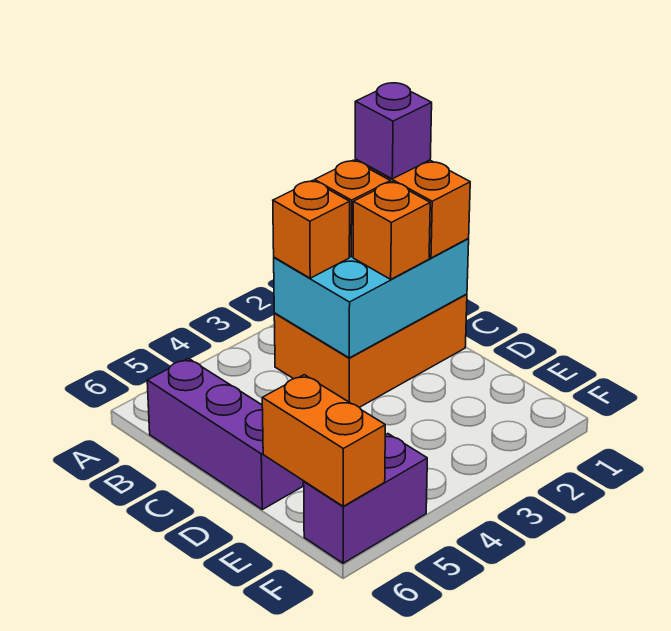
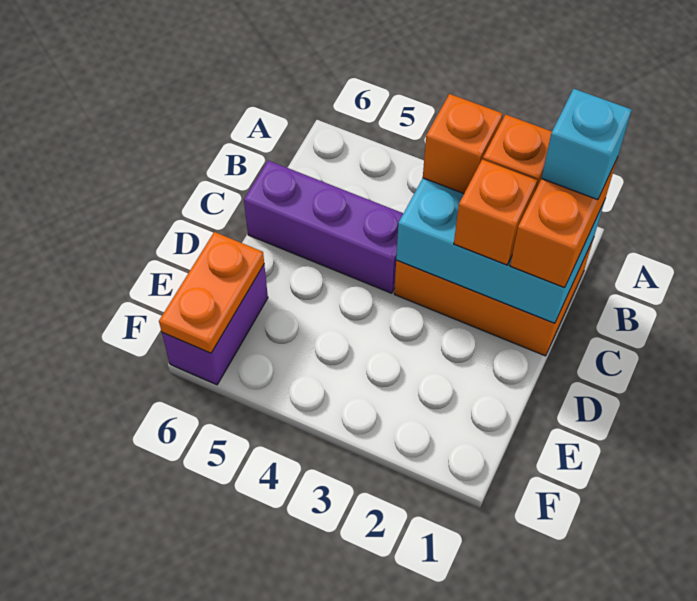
purple brick B1 level 4 -> cyan brick B1 level 4
purple brick B6:D6 level 1 -> purple brick C4:C6 level 1
orange brick E6:F6 level 2 -> orange plate E6:F6 level 2
purple brick F5:F6 level 1 -> purple brick E6:F6 level 1

